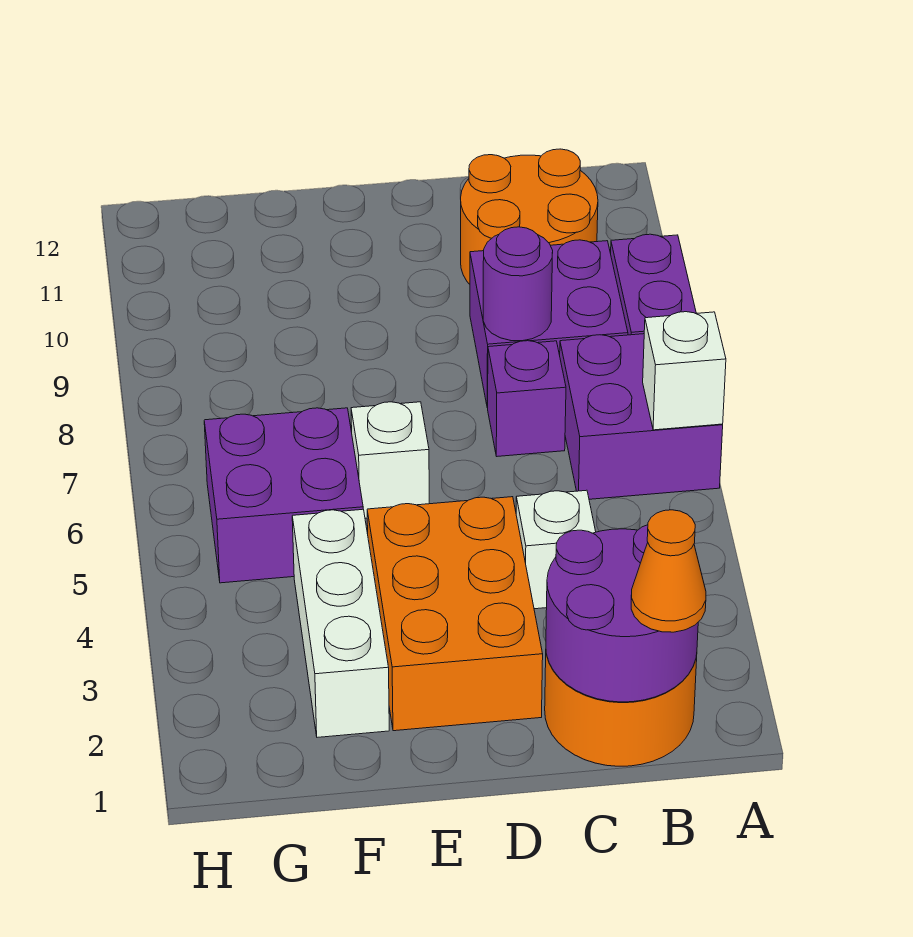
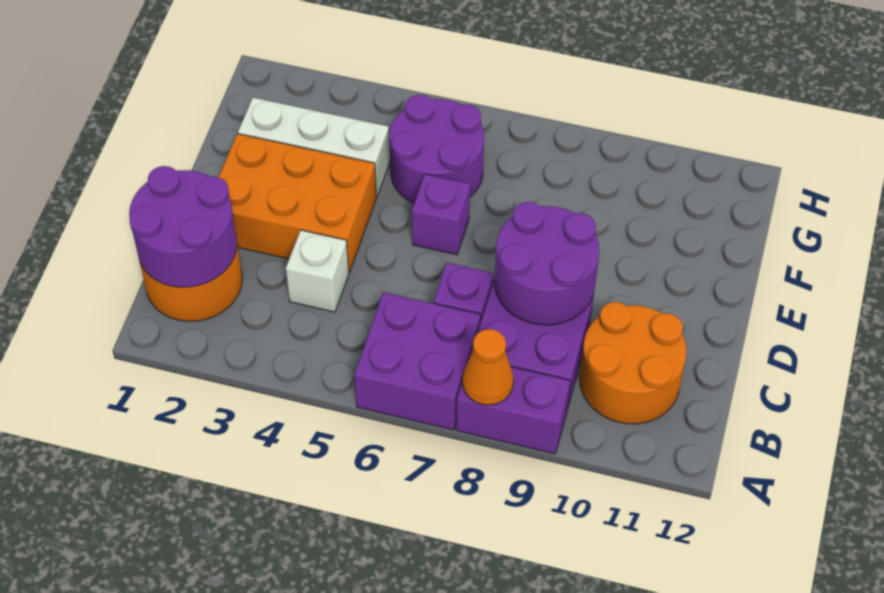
white brick A6 level 2 -> none
orange cone B1 level 3 -> orange cone A8 level 2
purple round brick C8 level 2 -> purple round brick C8:D9 level 2
white brick E6 level 1 -> purple brick E6 level 1
purple brick F5:G6 level 1 -> purple round brick F5:G6 level 1

